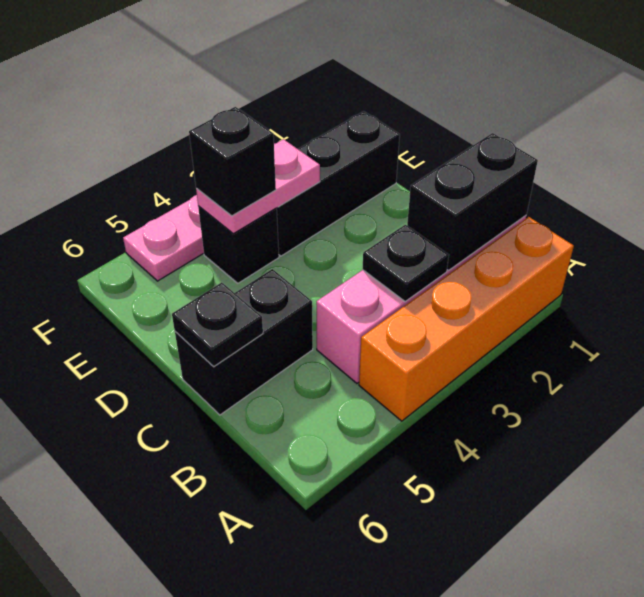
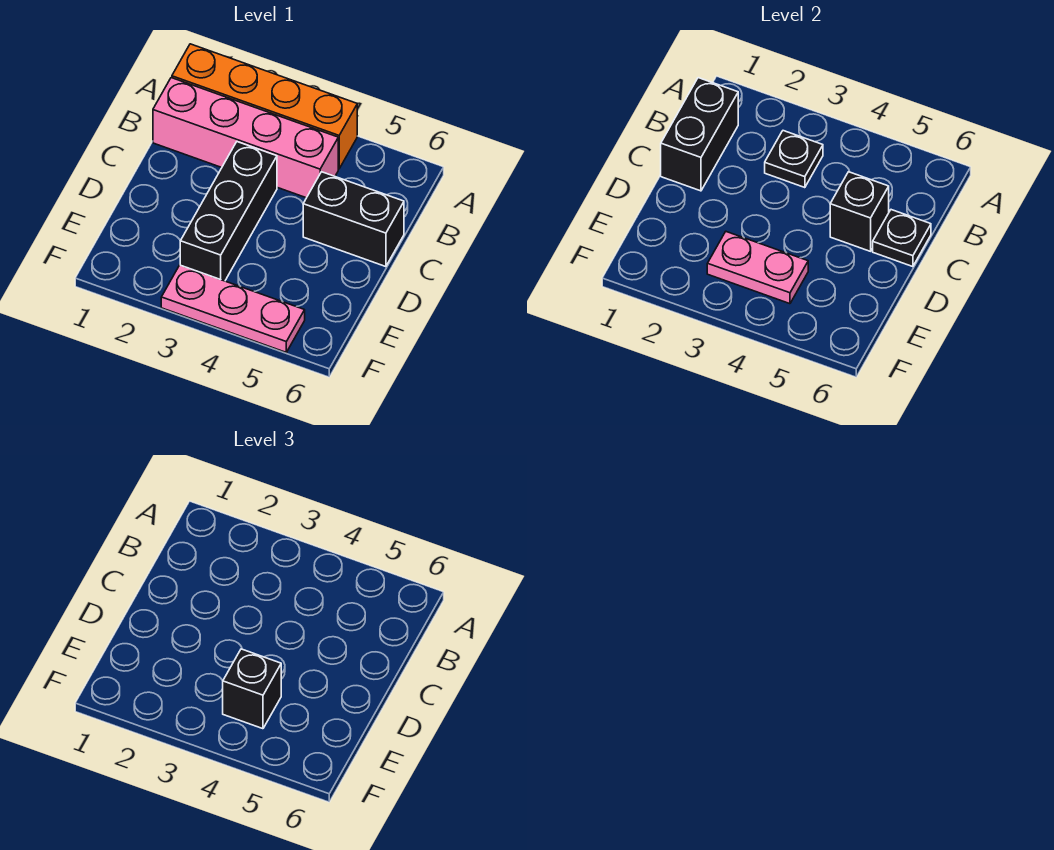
black brick B1:B2 level 2 -> black brick B1:C1 level 2
black brick E1:E3 level 1 -> black brick C3:E3 level 1
black brick E4 level 1 -> black brick C5 level 2

